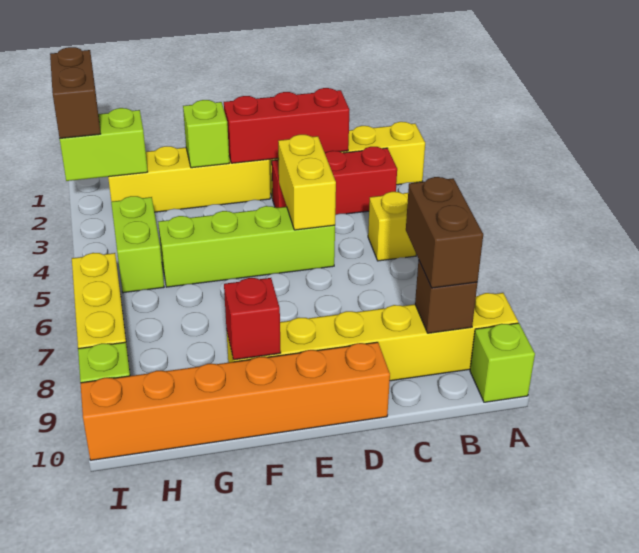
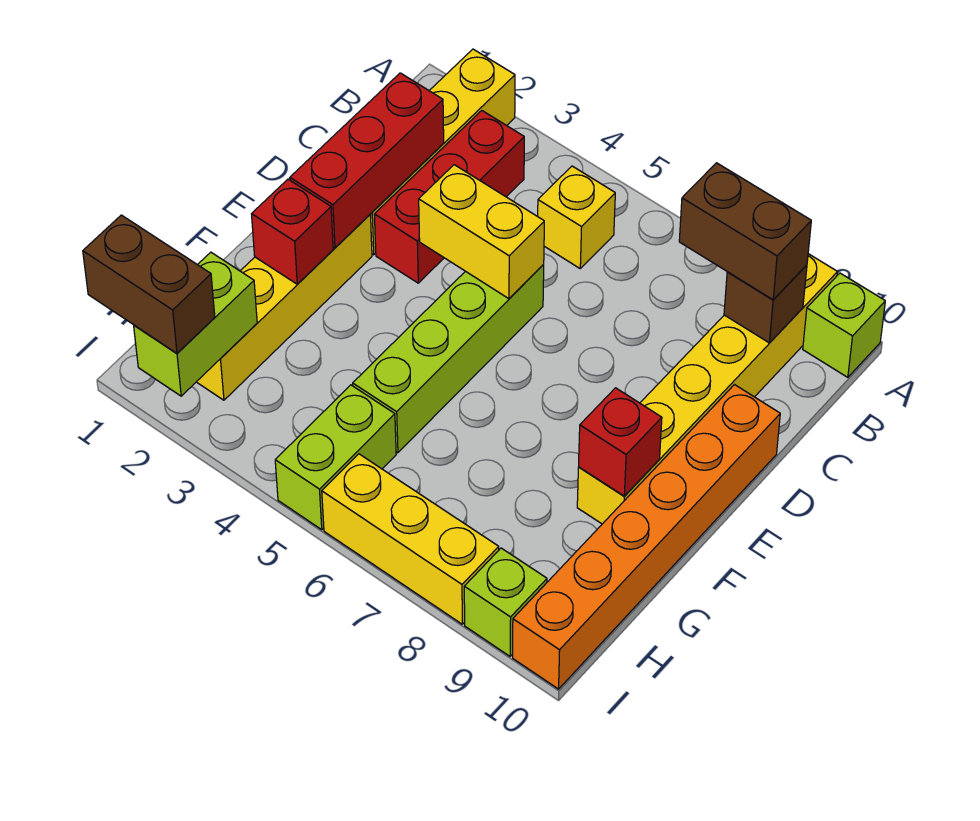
lime brick F2 level 2 -> red brick F2 level 2
lime brick H4:H5 level 1 -> lime brick H5:I5 level 1

